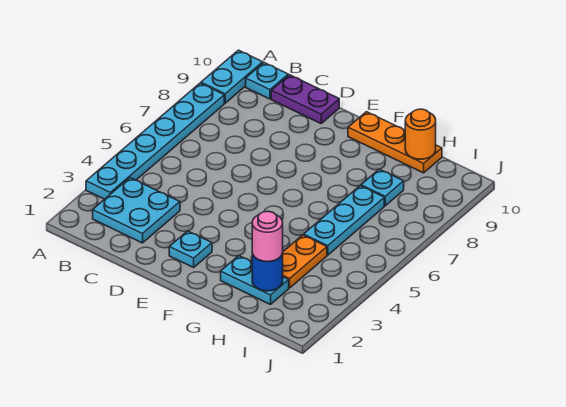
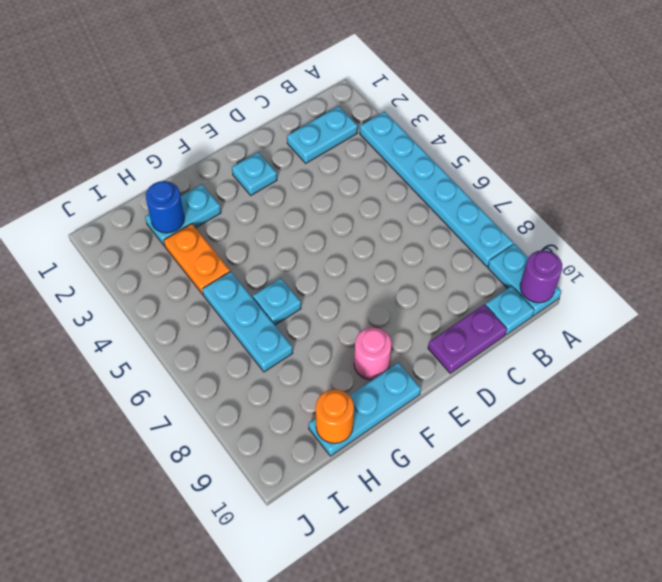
none -> purple round brick A10 level 2
cyan plate B2:C3 level 1 -> cyan plate B2:C2 level 1
orange plate F10:H10 level 1 -> cyan plate F10:H10 level 1
pink round brick H2 level 3 -> pink round brick F9 level 1
cyan plate H8 level 1 -> cyan plate G6 level 1

